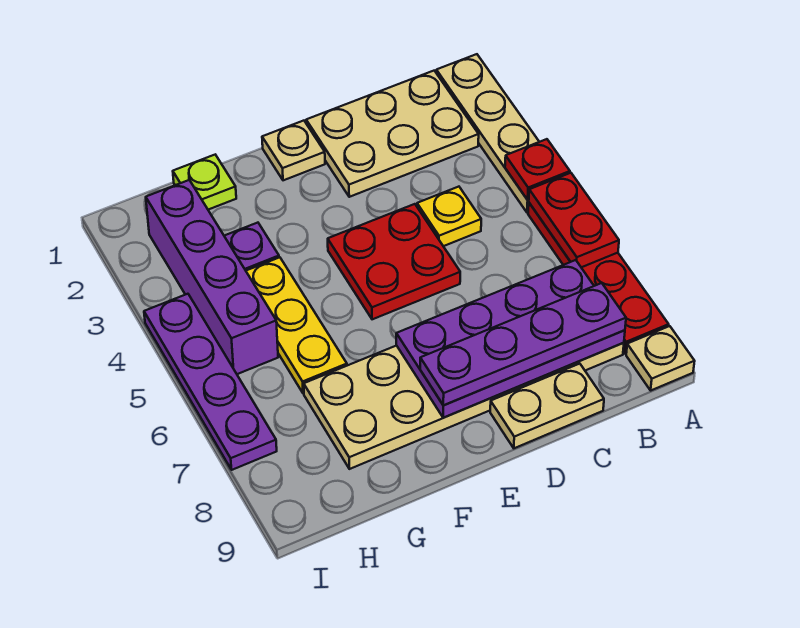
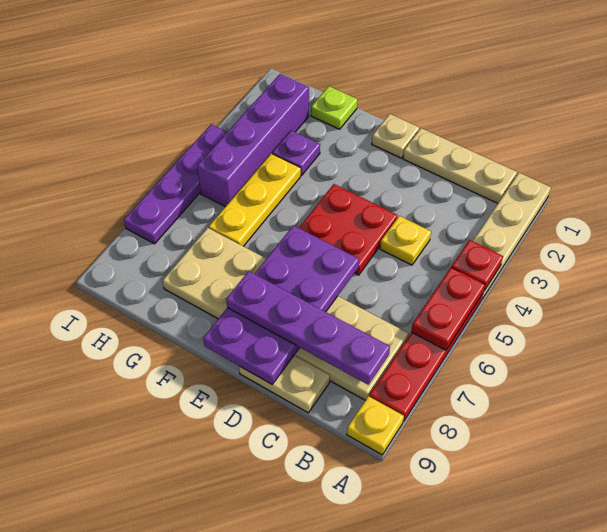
tan plate A9 level 1 -> yellow plate A9 level 1
tan plate B1:D2 level 1 -> tan plate B1:D1 level 1
purple plate B7:E8 level 2 -> purple plate D6:E9 level 2

